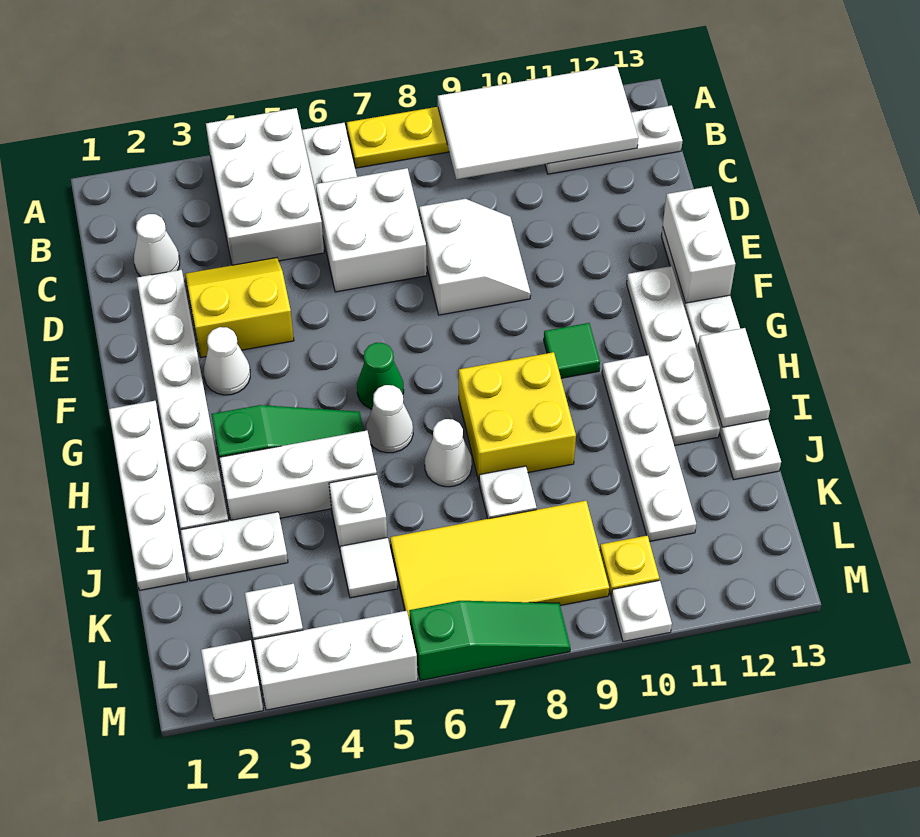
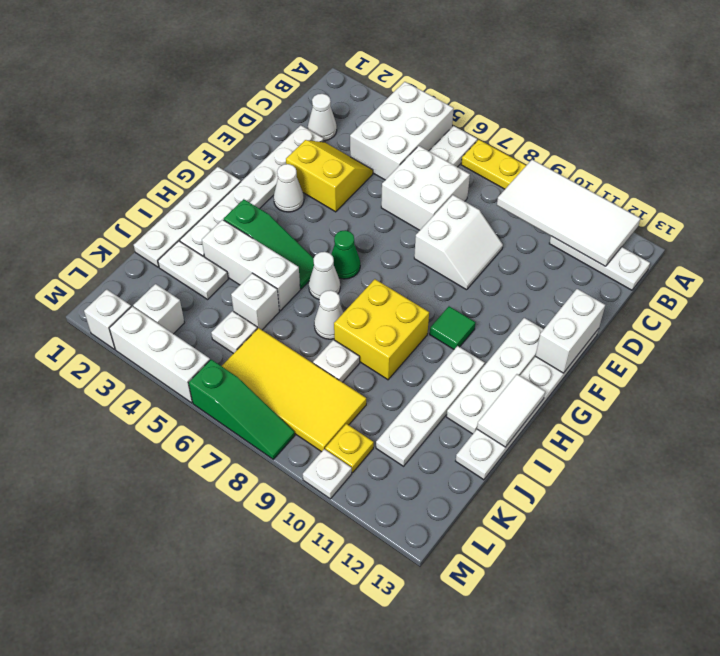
white tile K5 level 1 -> white plate K5 level 1

